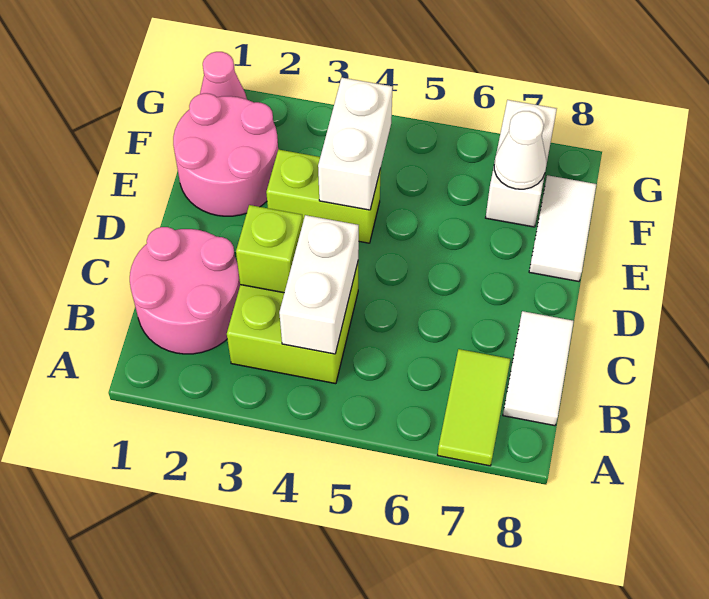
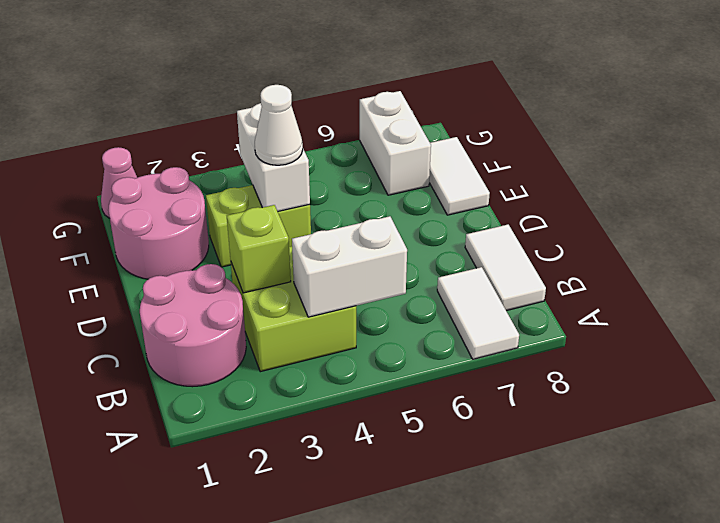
lime tile A7:B7 level 1 -> white tile A7:B7 level 1
white brick B4:C4 level 2 -> white brick B4:B5 level 2
white cone F7 level 2 -> white cone E4 level 3

